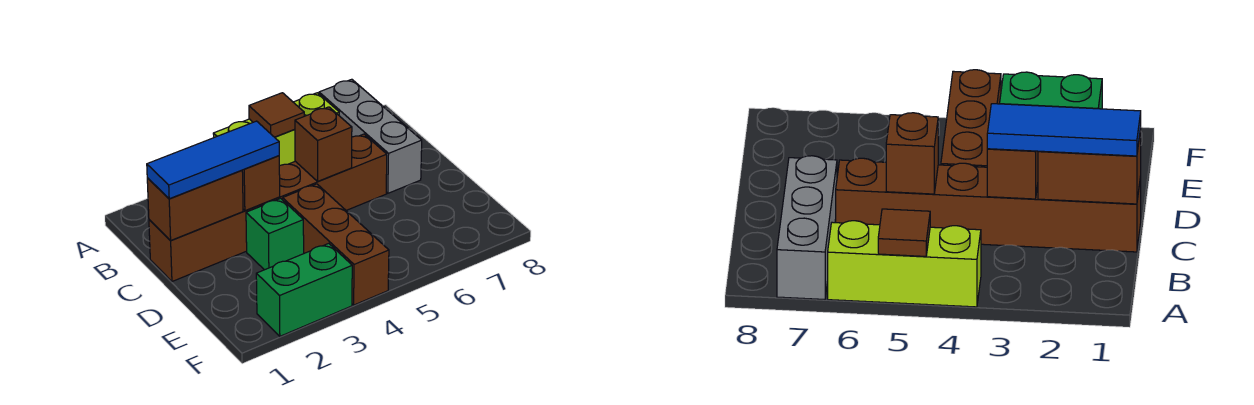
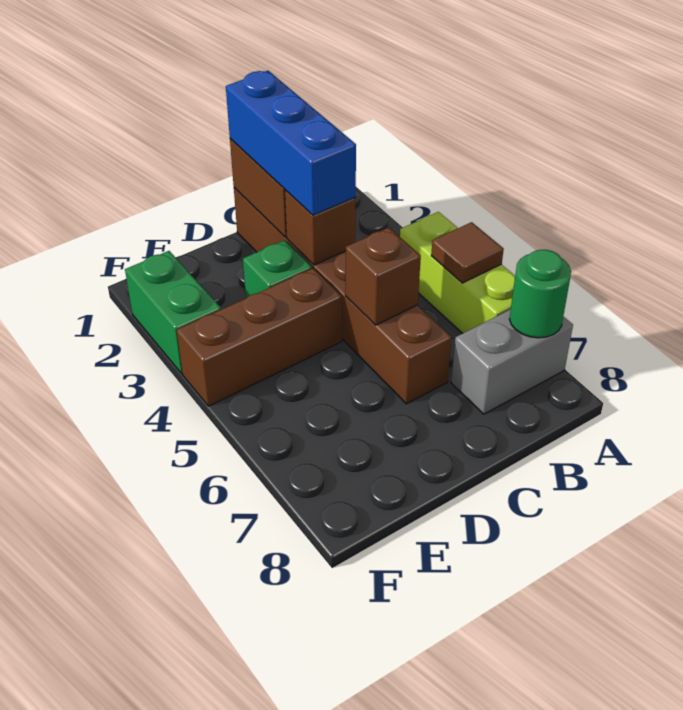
grey brick A7:C7 level 1 -> grey brick A7:B7 level 1
none -> green round brick A7 level 2
blue tile C1:C3 level 3 -> blue brick C1:C3 level 3

